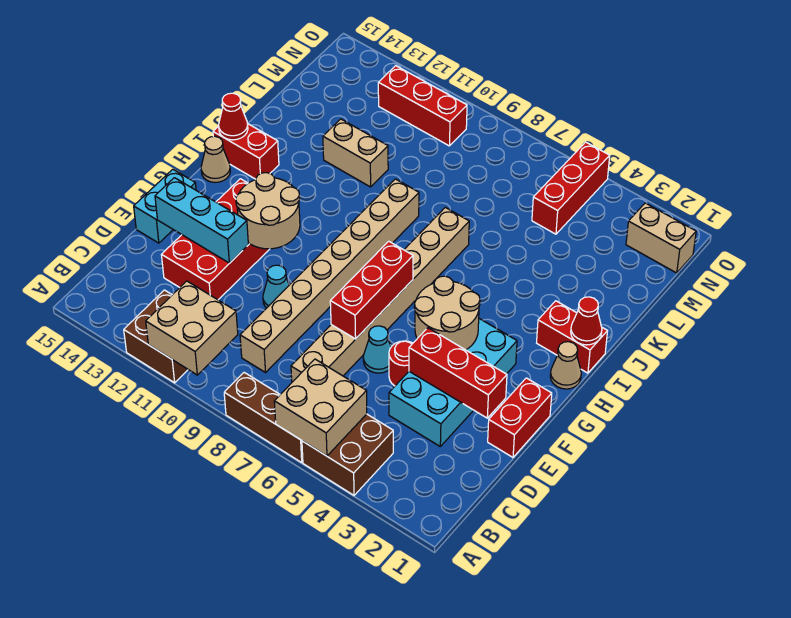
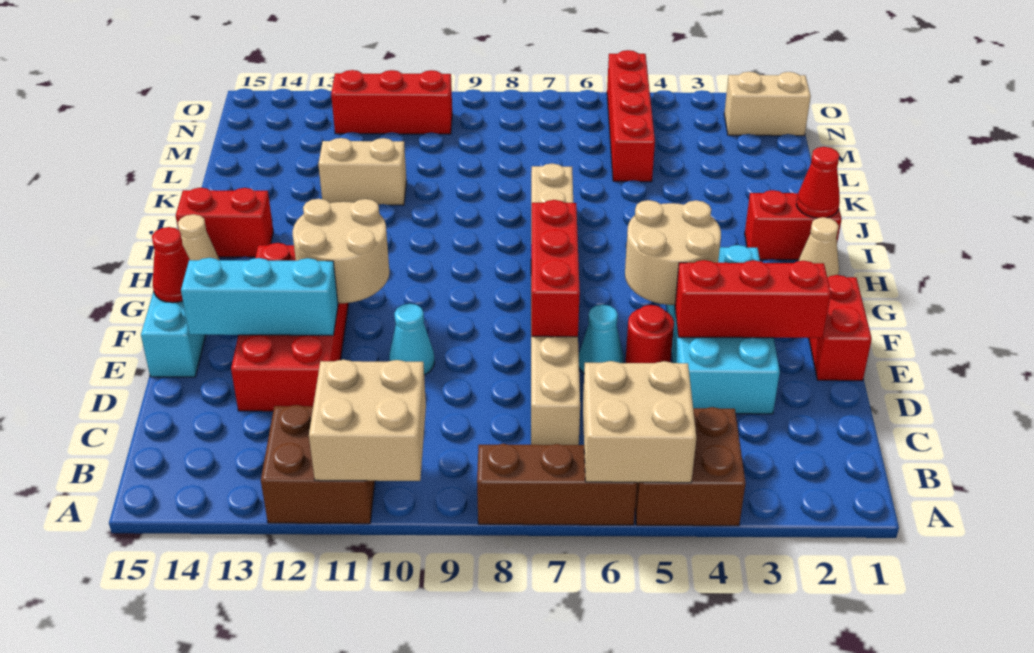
tan brick C9:J9 level 1 -> none
red cone I15 level 2 -> red cone F15 level 2
red brick M5:O5 level 1 -> red brick L5:O5 level 1

